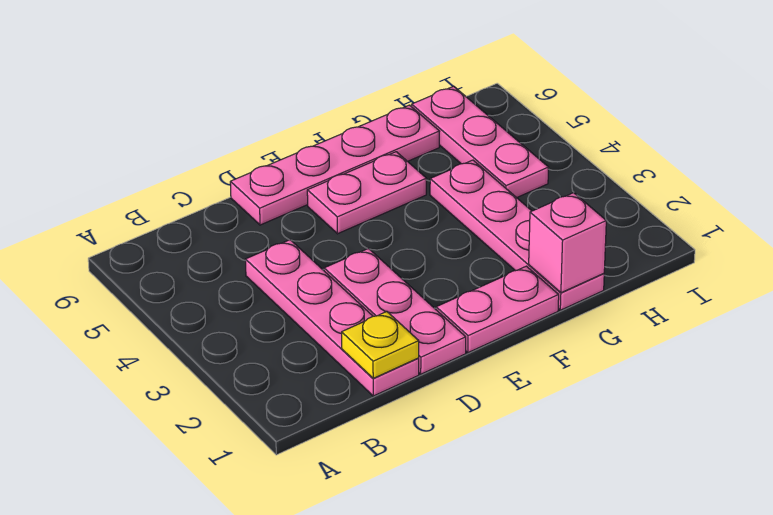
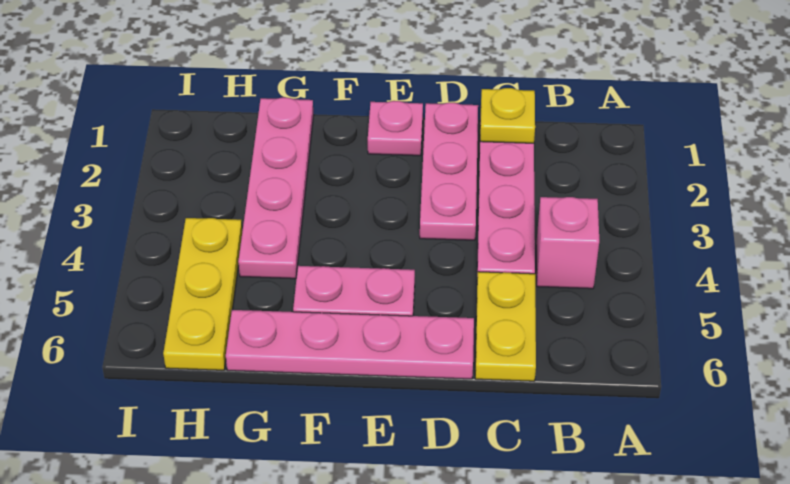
none -> yellow plate C5:C6 level 1
pink plate E1:F1 level 1 -> pink plate E1 level 1
pink brick G1 level 2 -> pink brick B4 level 1
pink plate H4:H6 level 1 -> yellow plate H4:H6 level 1

